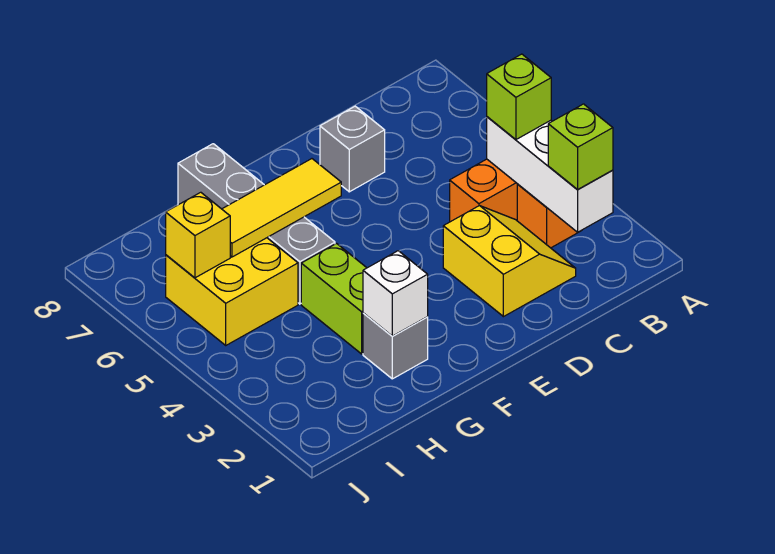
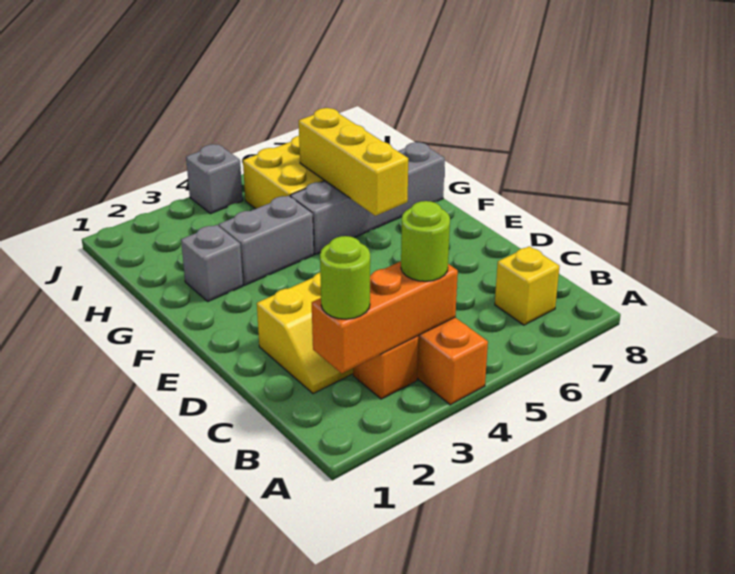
white brick B2:B4 level 2 -> orange brick B2:B4 level 2
lime brick B2 level 3 -> lime round brick B2 level 3
lime brick B4 level 3 -> lime round brick B4 level 3
grey brick D7 level 1 -> grey brick J4 level 1
yellow tile F6:H6 level 2 -> yellow brick F6:H6 level 2
white brick G2 level 2 -> none
lime brick G3:G4 level 1 -> grey brick G3:G4 level 1
yellow brick I6 level 2 -> yellow brick B7 level 1

